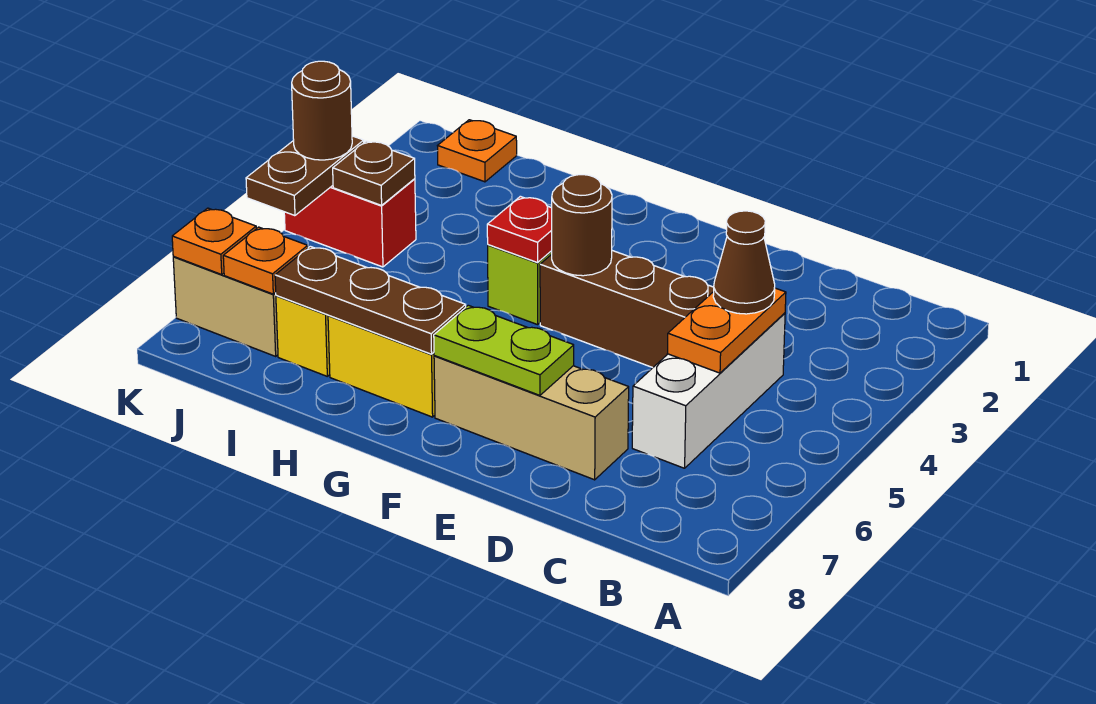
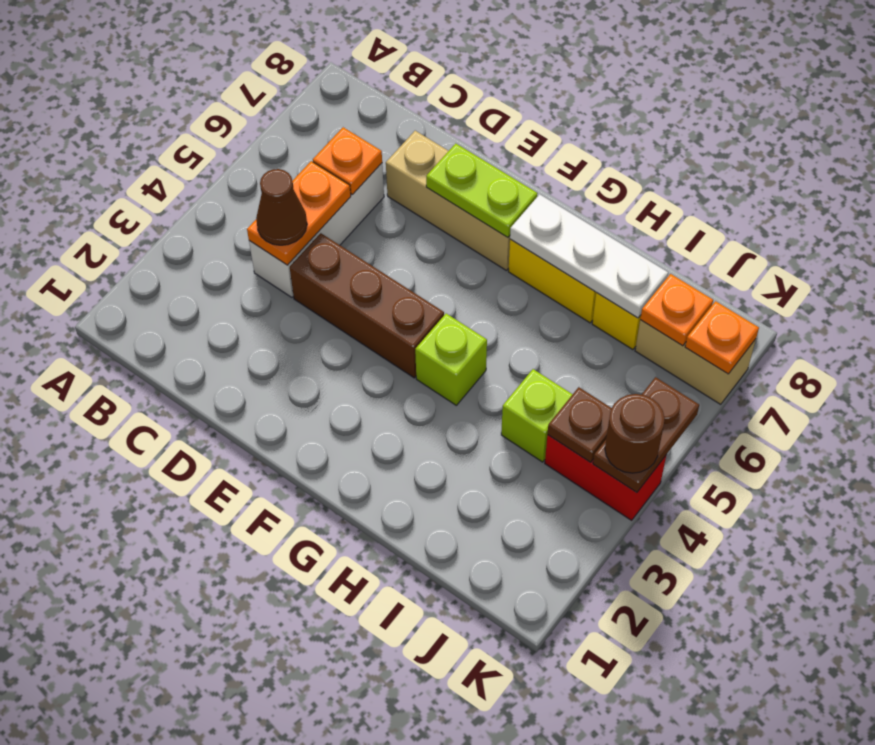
brown round brick F4 level 2 -> none
red plate G4 level 2 -> none
brown plate G7:I7 level 2 -> white plate G7:I7 level 2
none -> lime brick I4 level 1
orange plate J1 level 1 -> orange plate C6 level 2

